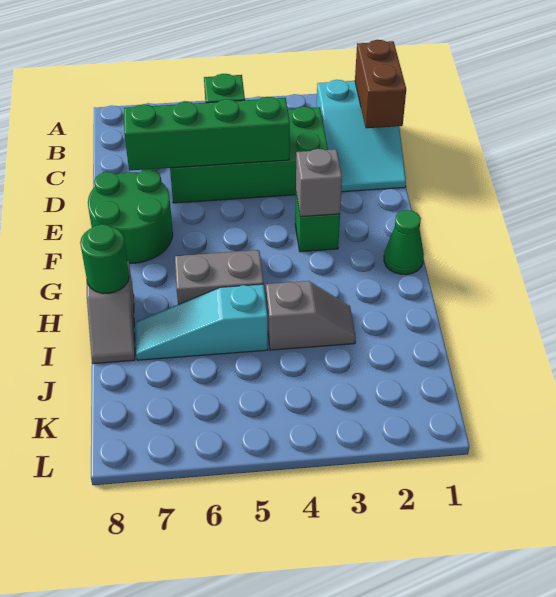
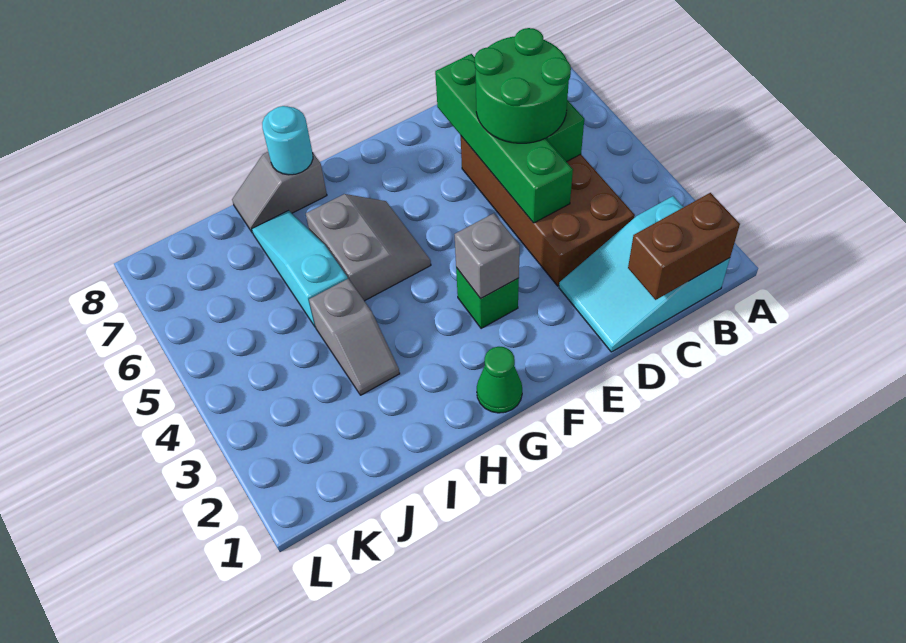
green brick C3:D6 level 1 -> brown brick C3:D6 level 1
green round brick E7:F8 level 1 -> green round brick C5:D6 level 3
green round brick H8 level 2 -> cyan round brick H8 level 2

